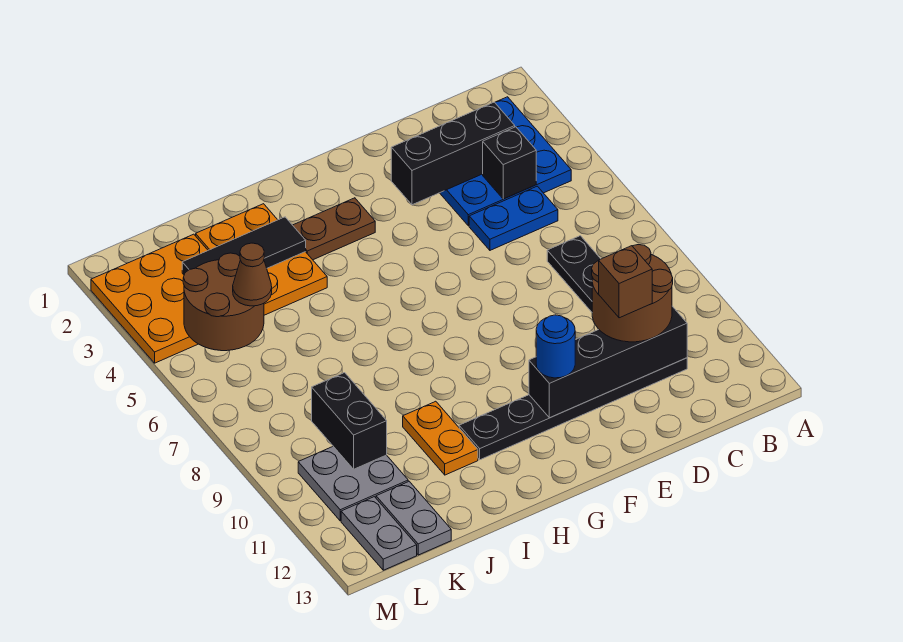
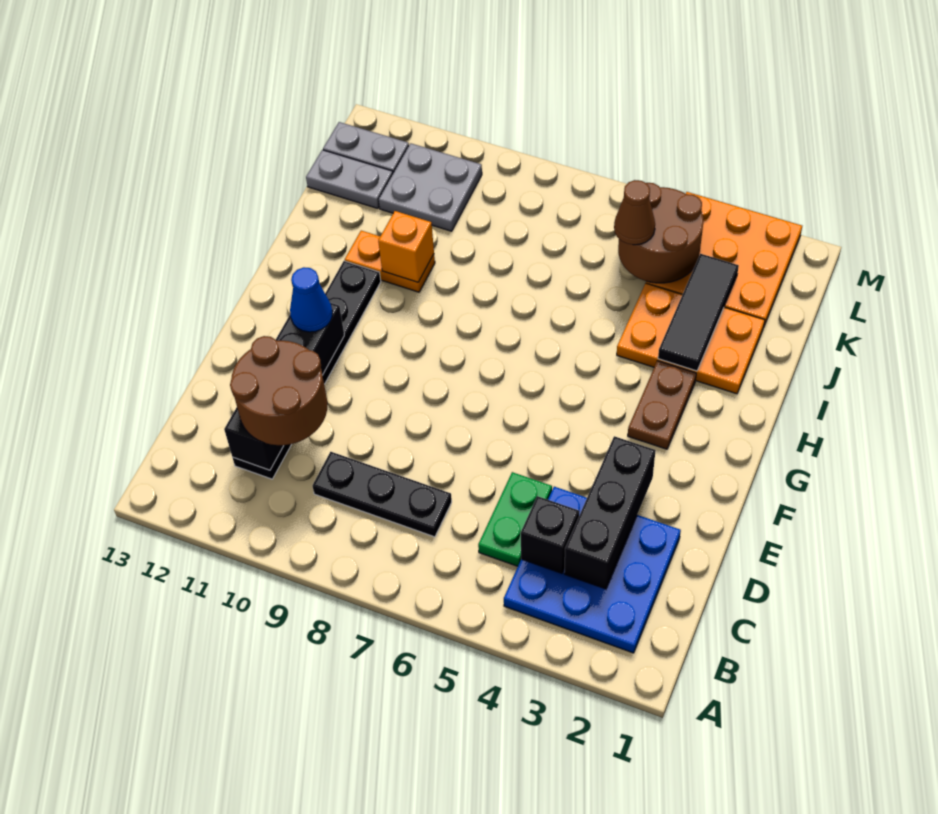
blue plate C5:D5 level 1 -> green plate C5:D5 level 1
brown brick D11 level 4 -> none
blue round brick F11 level 3 -> blue cone F11 level 3
none -> orange brick I10 level 2
black brick K9:K10 level 2 -> none

